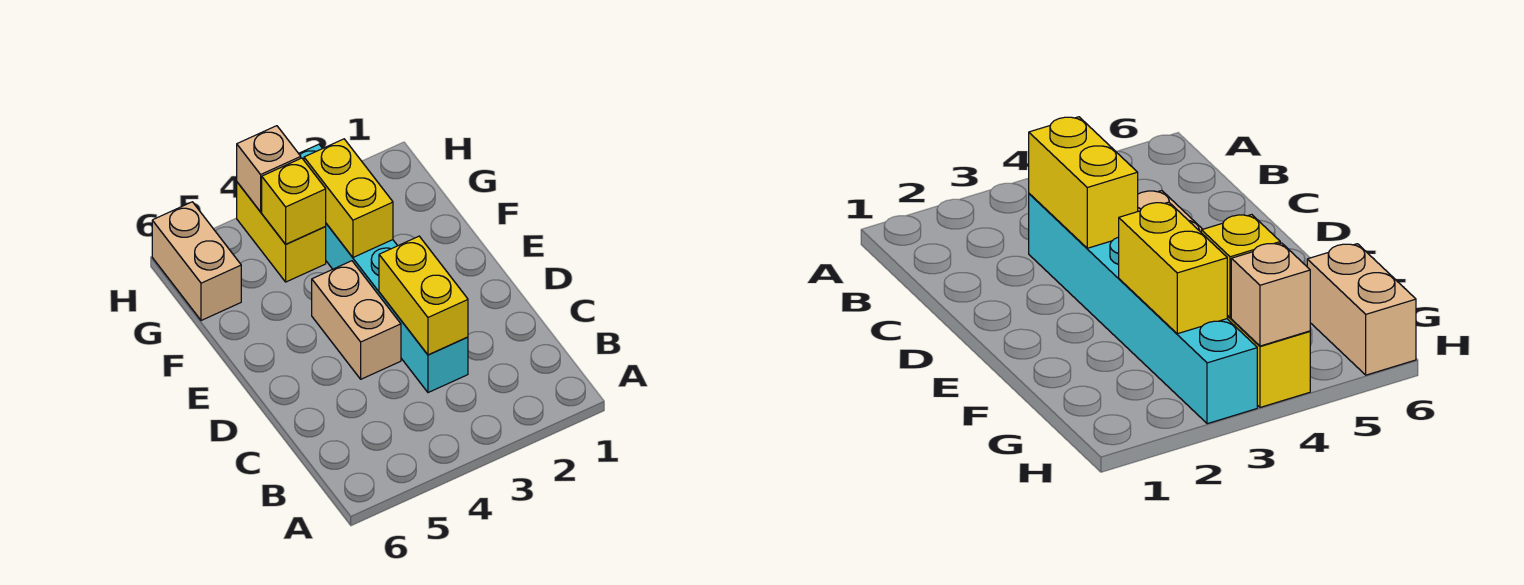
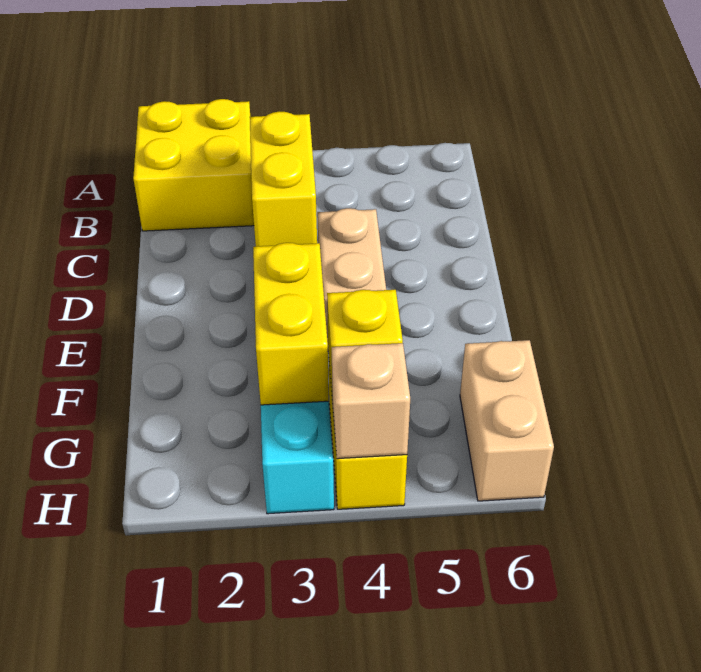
none -> yellow brick A1:B2 level 1

